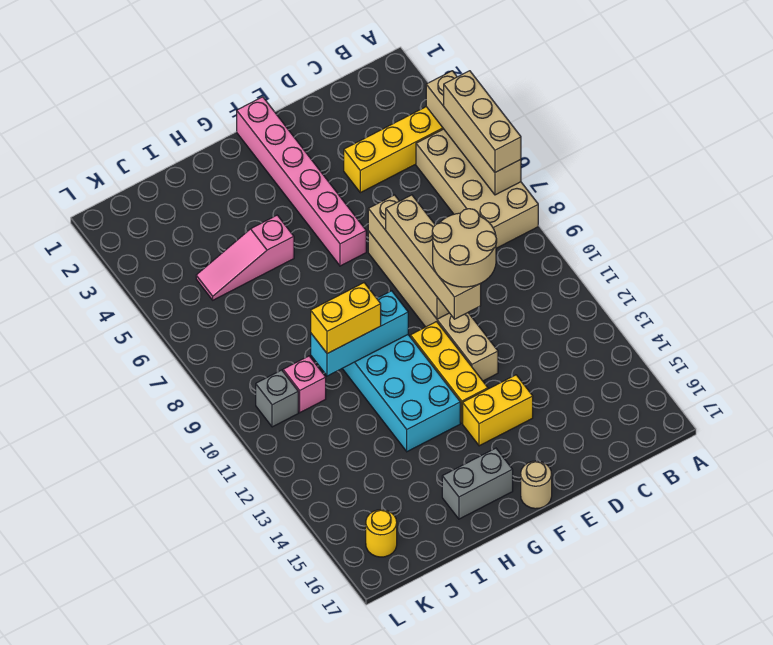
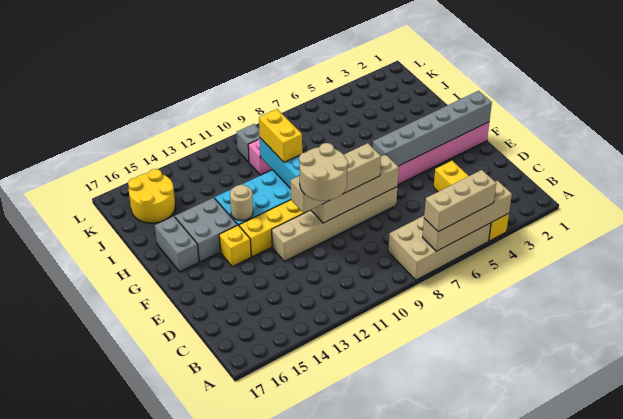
yellow brick E14:F14 level 1 -> yellow brick F14 level 1
none -> grey brick F1:F6 level 2
tan round brick F17 level 1 -> tan round brick G13 level 2
none -> grey brick G14:H15 level 1
pink slope H5:J5 level 1 top H -> none
yellow round brick K16 level 1 -> yellow round brick J15:K16 level 1

